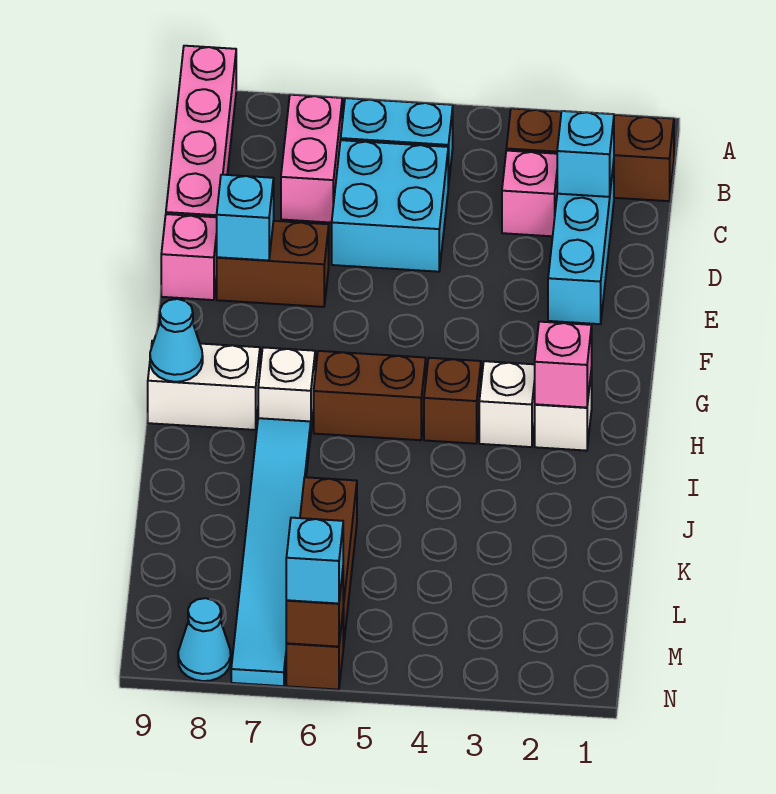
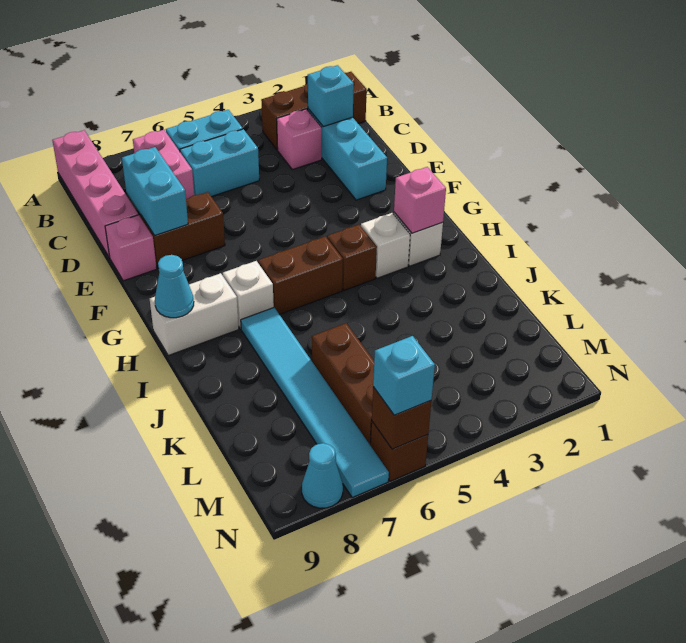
cyan brick C5:D6 level 1 -> cyan brick C5:C6 level 1
cyan brick E8 level 2 -> cyan brick D8:E8 level 2

